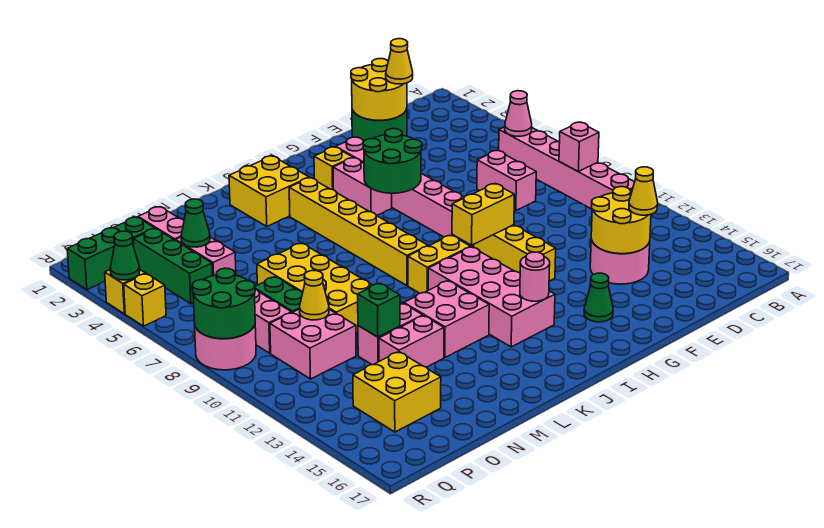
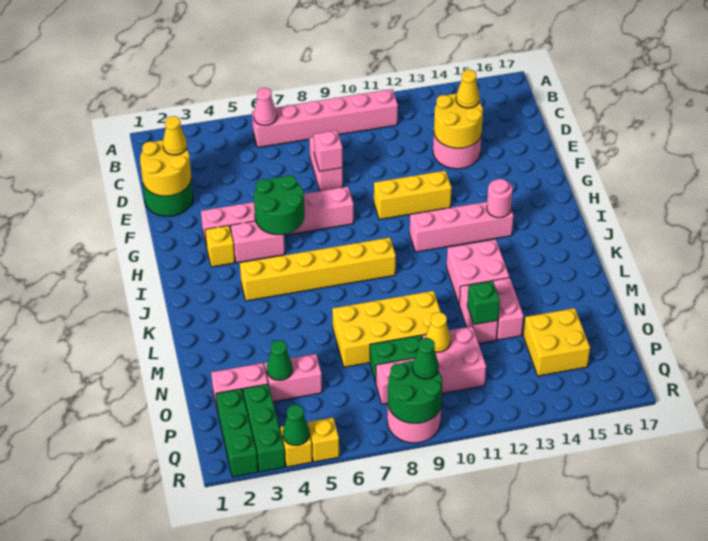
pink brick B9 level 2 -> pink brick E8 level 2
pink brick D7:D8 level 1 -> pink brick D8:E8 level 1
yellow brick G10:H10 level 2 -> none
green cone G15 level 1 -> green cone Q9 level 3
yellow brick I10:J10 level 1 -> none
pink brick I11:J14 level 1 -> pink brick I11:I14 level 1
yellow brick J2:K3 level 1 -> none
green brick P3:P5 level 1 -> green brick P3:R3 level 1

